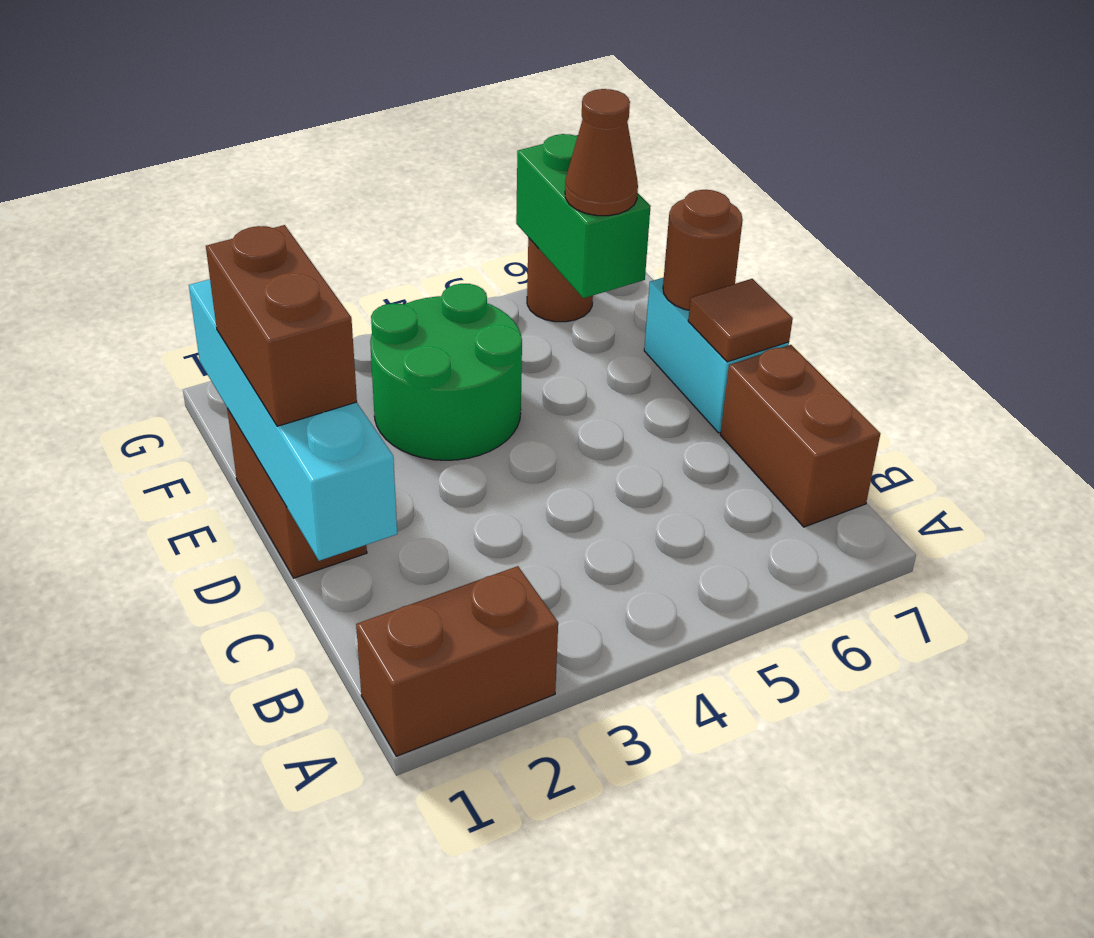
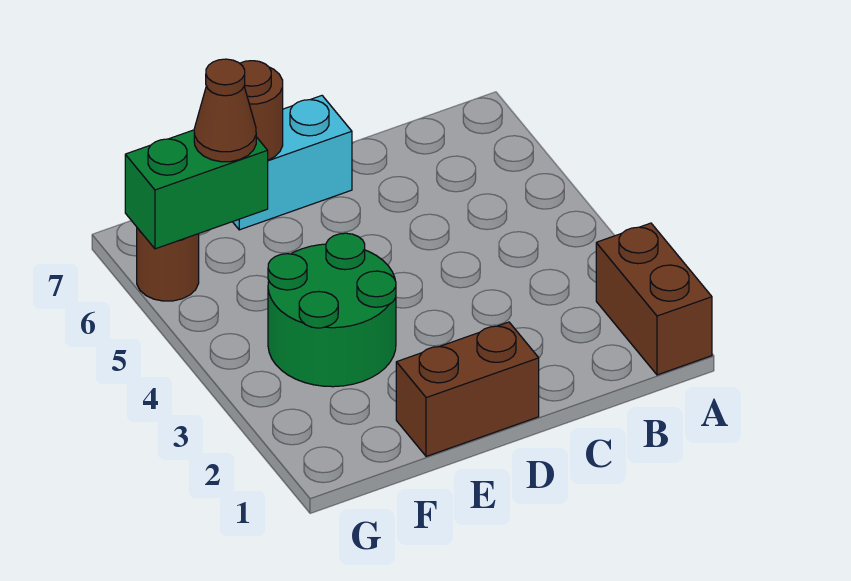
brown brick B7:C7 level 1 -> none
cyan brick C1:F1 level 2 -> none
brown brick D1:E1 level 3 -> none
brown tile D7 level 2 -> none

